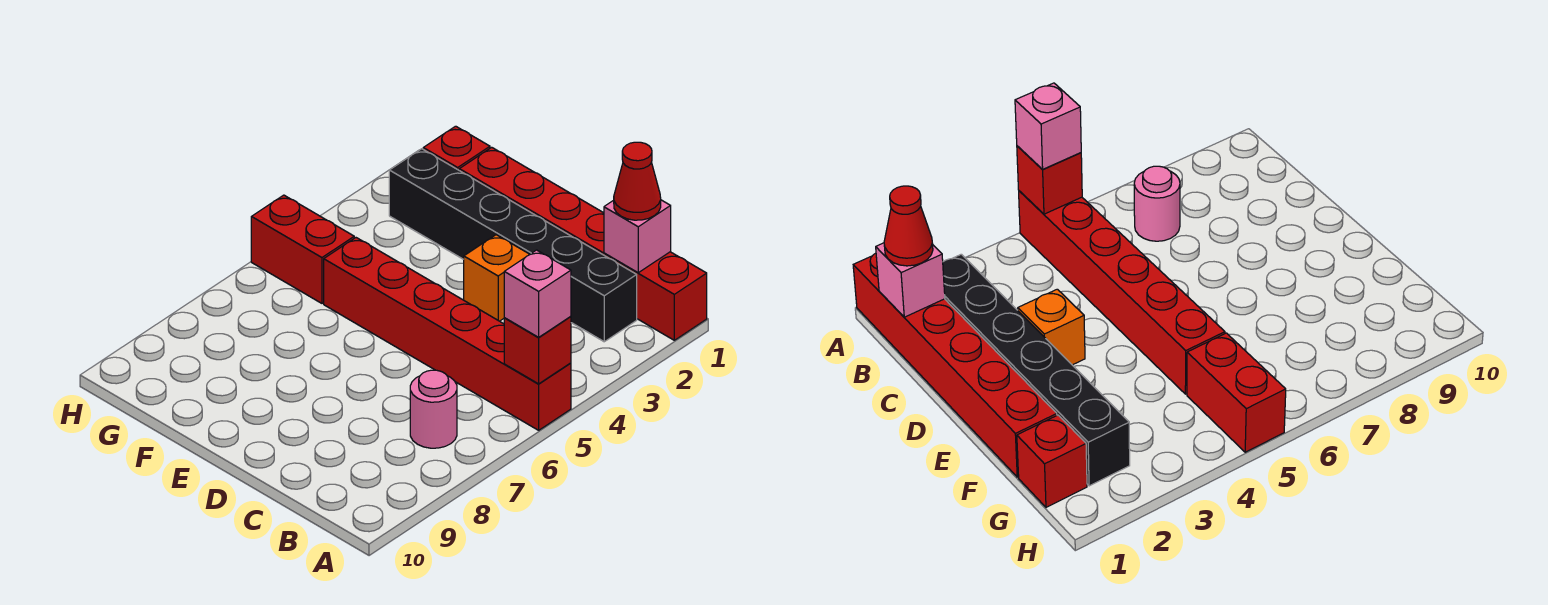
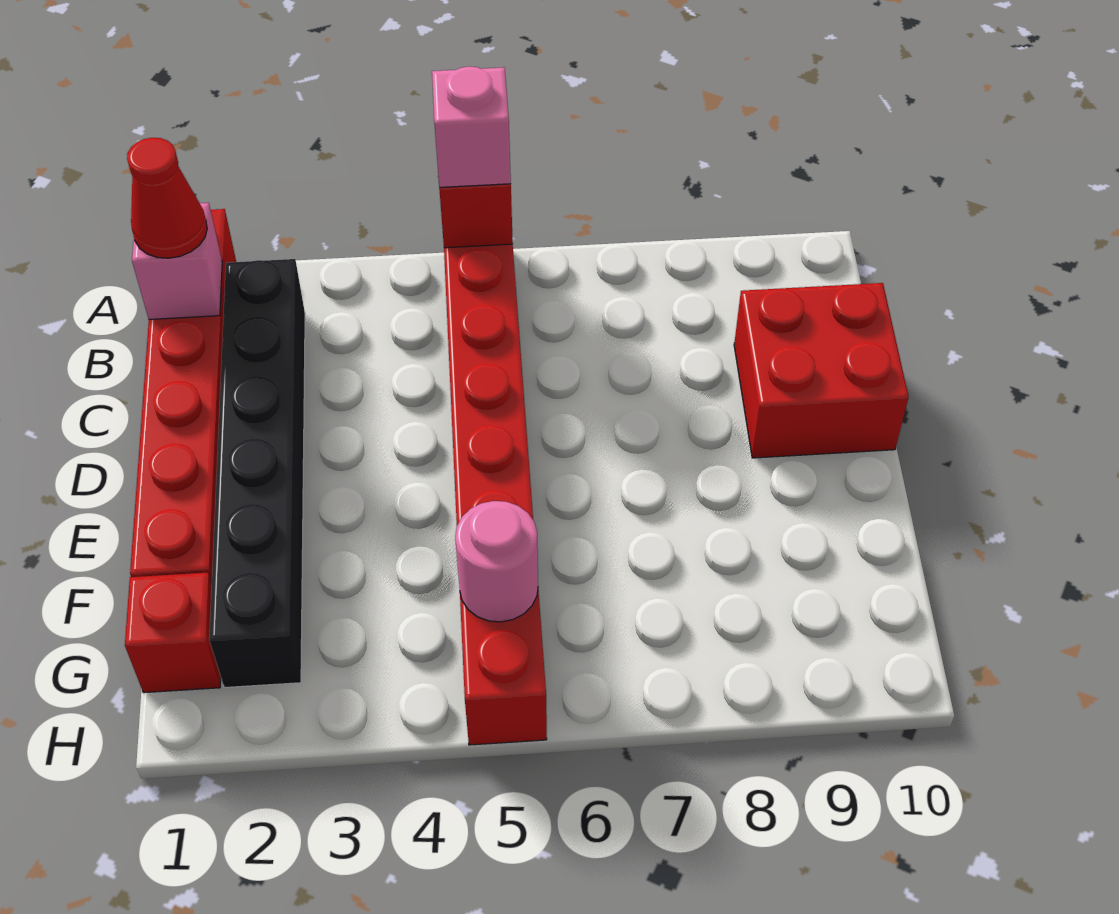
pink round brick B7 level 1 -> pink round brick G5 level 2
none -> red brick C9:D10 level 1
orange brick D3 level 1 -> none

